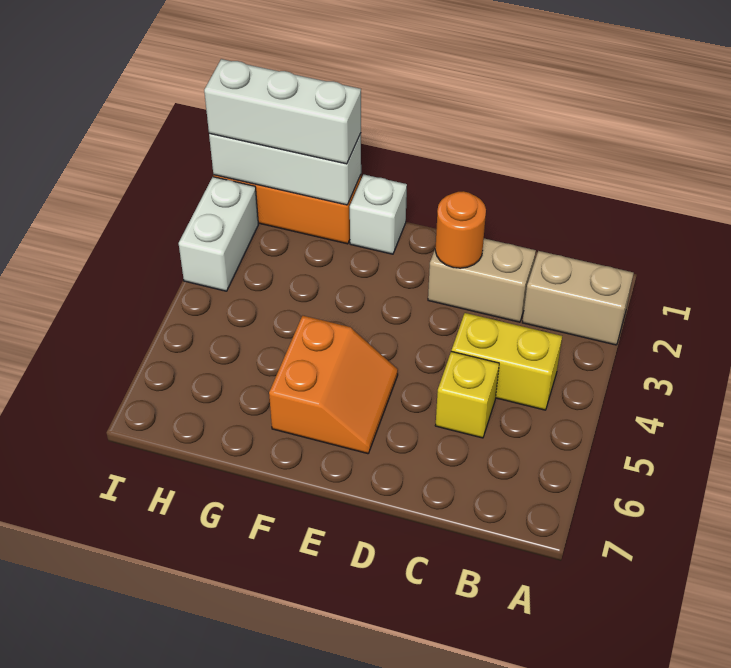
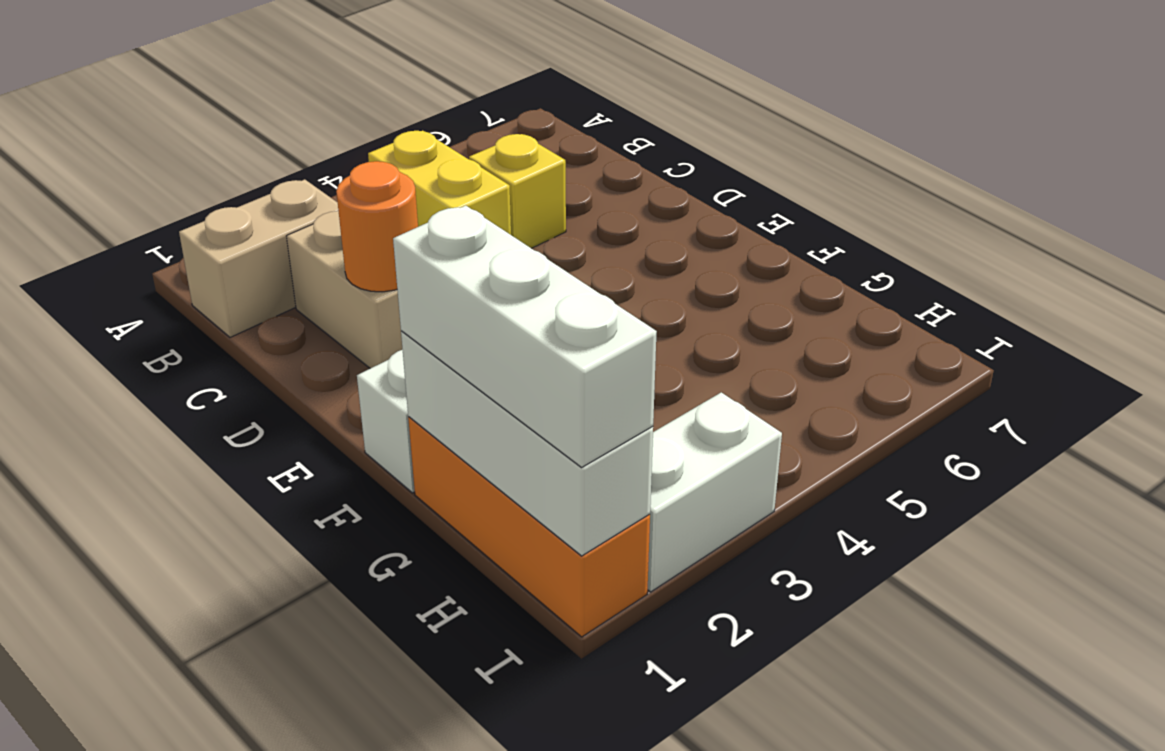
tan brick A2:B2 level 1 -> tan brick B1:B2 level 1
orange slope E5:F6 level 1 top F -> none

